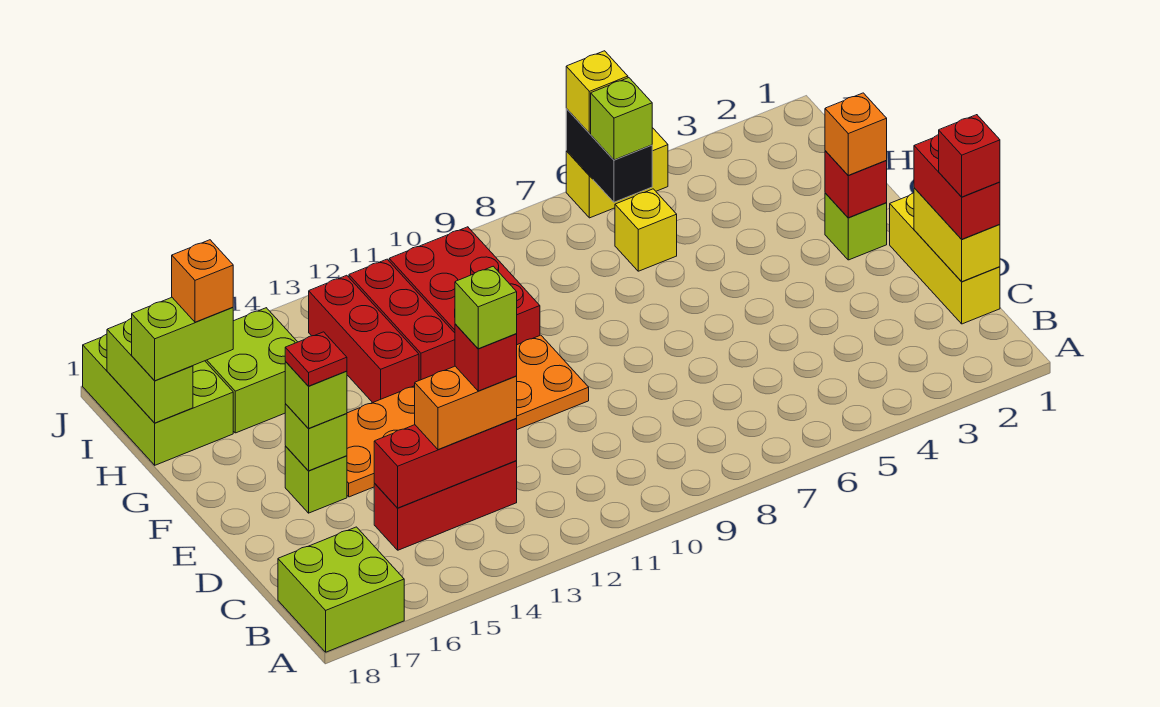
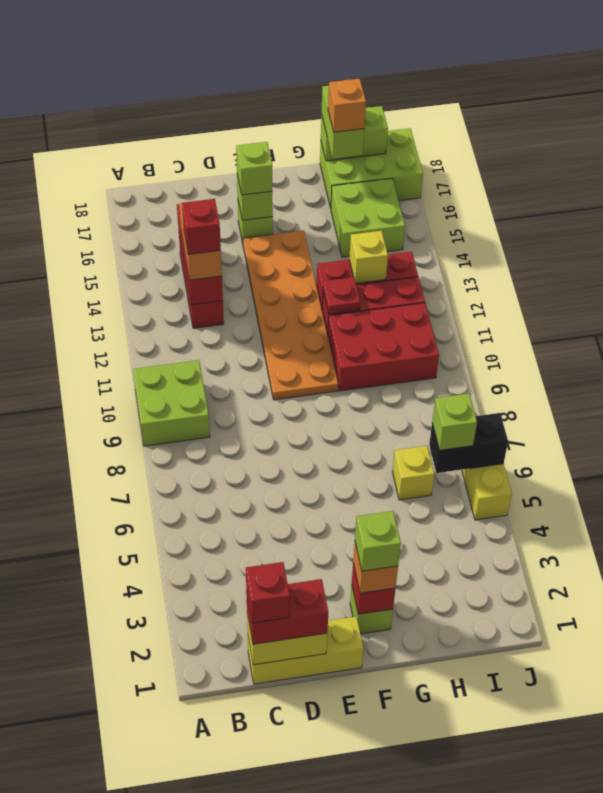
lime brick A17:B18 level 1 -> lime brick A9:B10 level 1
lime brick C13 level 5 -> lime brick F2 level 4
red plate E16 level 4 -> red plate G12 level 2
yellow brick J6 level 3 -> yellow brick H13 level 2

